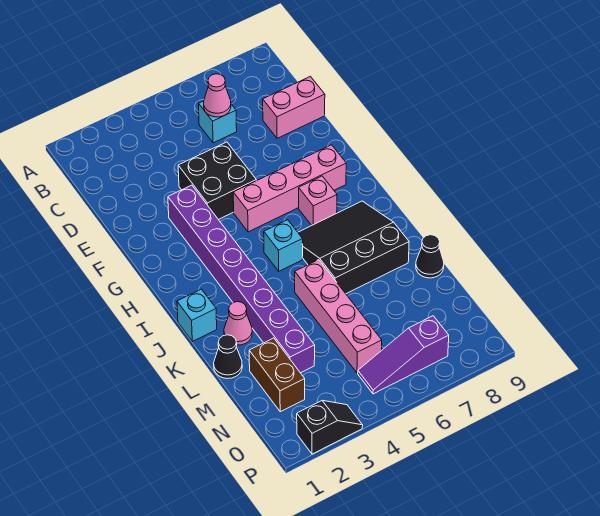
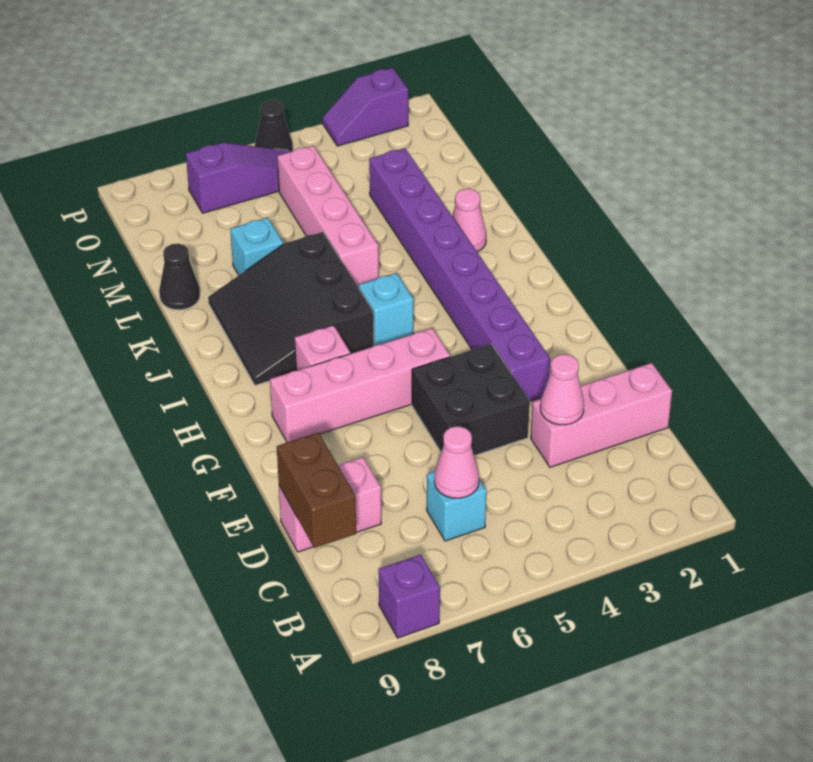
none -> purple brick A8 level 1
none -> pink brick D1:D3 level 1
none -> pink cone D3 level 2
black slope I6:K8 level 1 top K -> black slope I6:K8 level 1 top 6
cyan brick J1 level 1 -> cyan brick L7 level 1
black cone L1 level 1 -> black cone P5 level 1
brown brick M2:N2 level 1 -> brown brick C9:D9 level 2
black slope P2:P3 level 1 top 2 -> purple slope P2:P3 level 1 top 2

